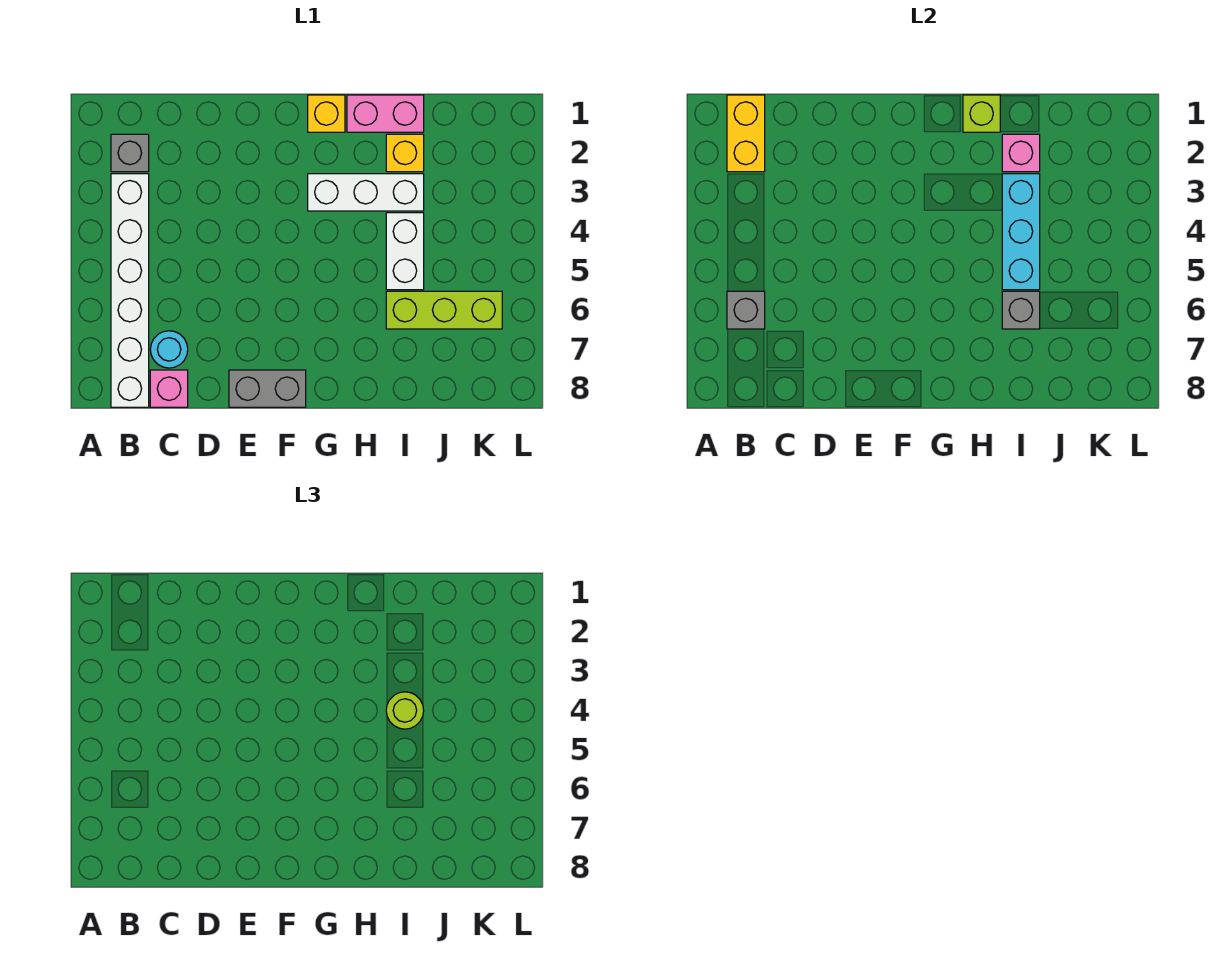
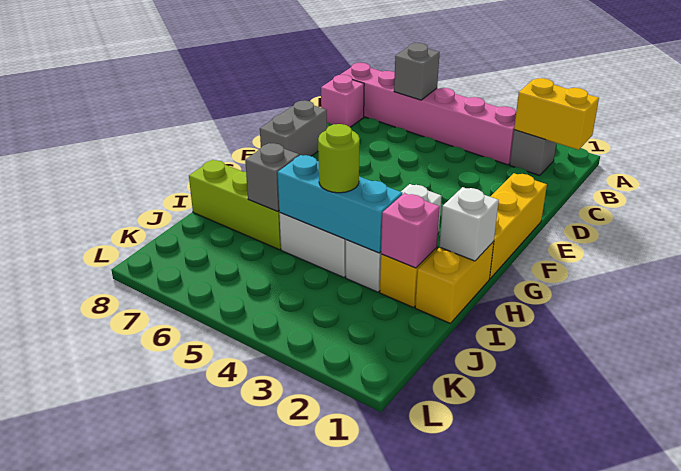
white brick B3:B8 level 1 -> pink brick B3:B8 level 1
cyan round brick C7 level 1 -> none
yellow brick G1 level 1 -> yellow brick E1:G1 level 1
pink brick H1:I1 level 1 -> yellow brick H1:I1 level 1
lime brick H1 level 2 -> white brick H1 level 2
lime brick I6:K6 level 1 -> lime brick I6:I8 level 1

